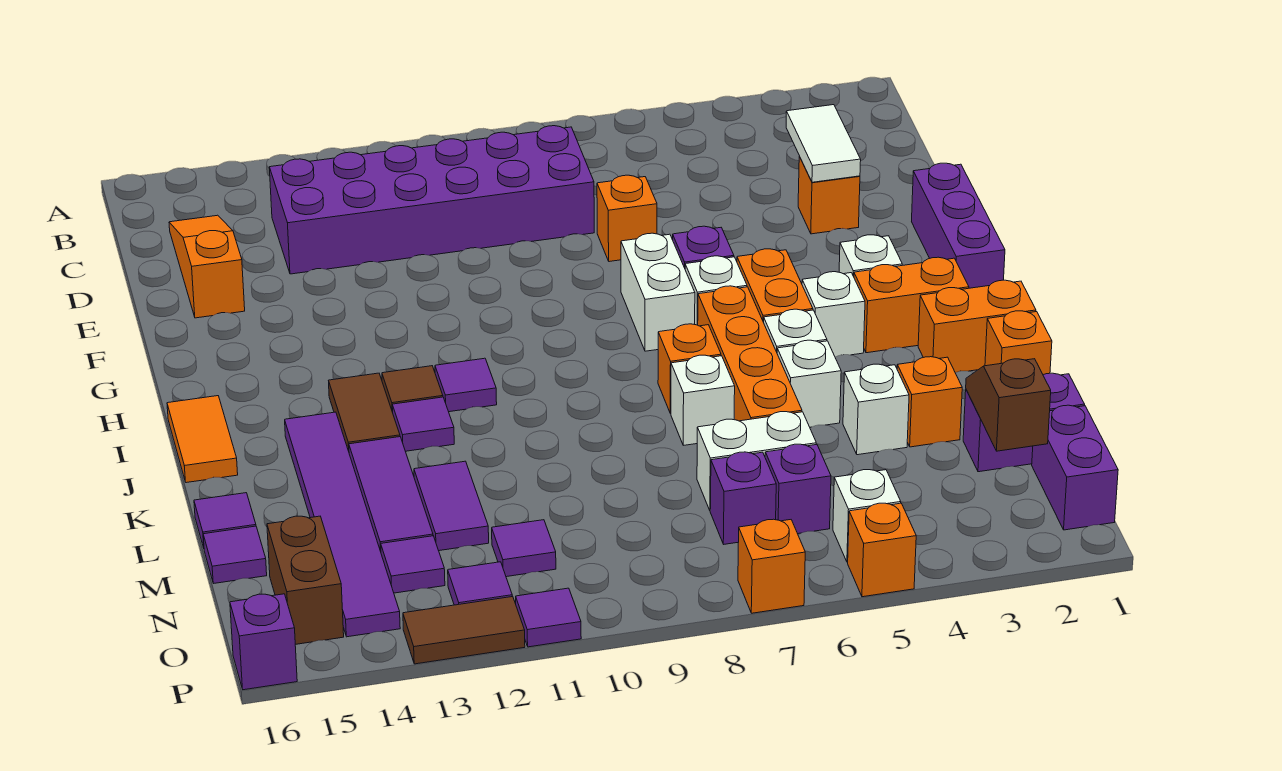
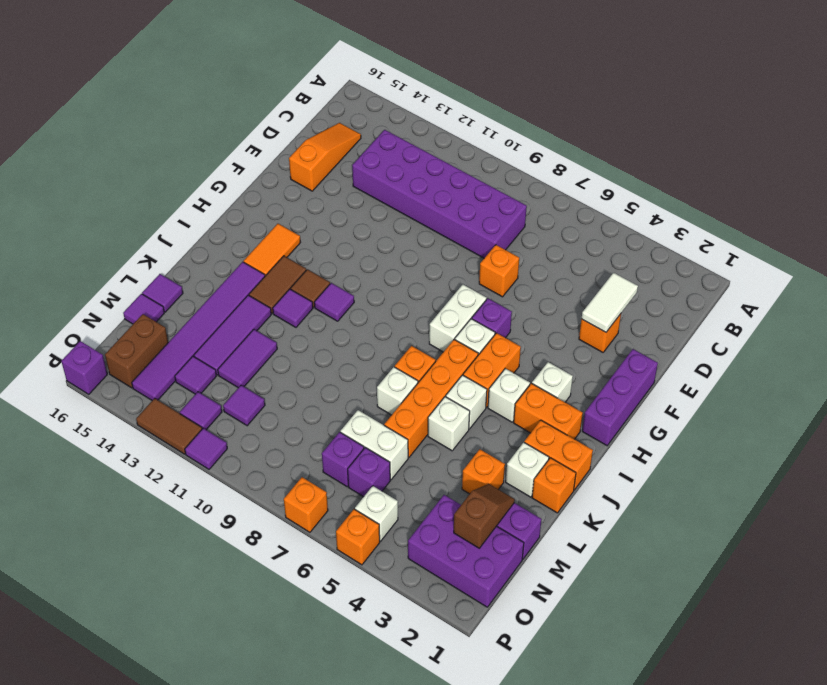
orange tile I16:J16 level 1 -> orange tile H14:I14 level 1
white brick L4 level 1 -> white brick K2 level 1
purple brick N1:O1 level 1 -> purple brick N1:O3 level 1

